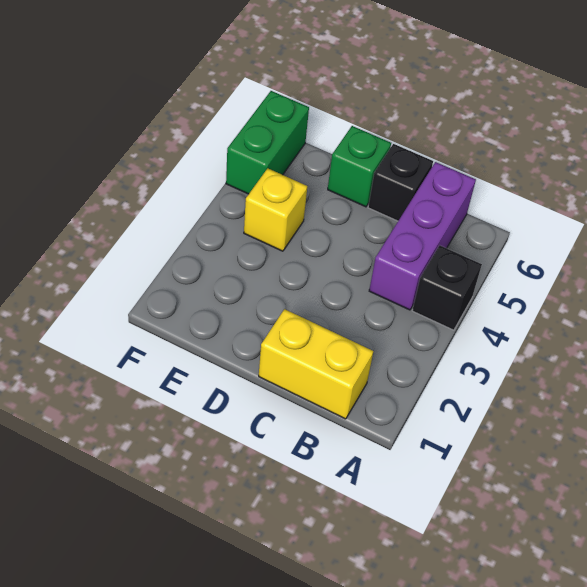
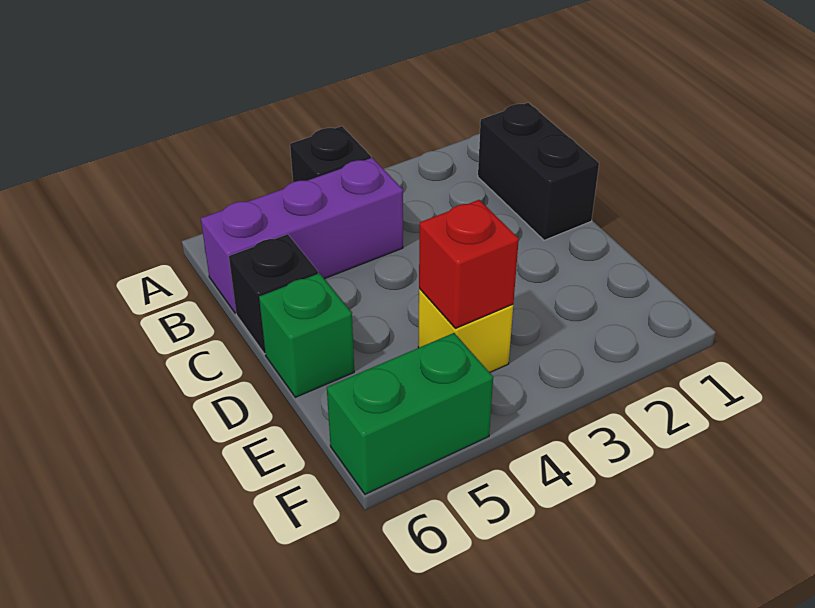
yellow brick B1:C1 level 1 -> black brick B1:C1 level 1
none -> red brick E4 level 2

